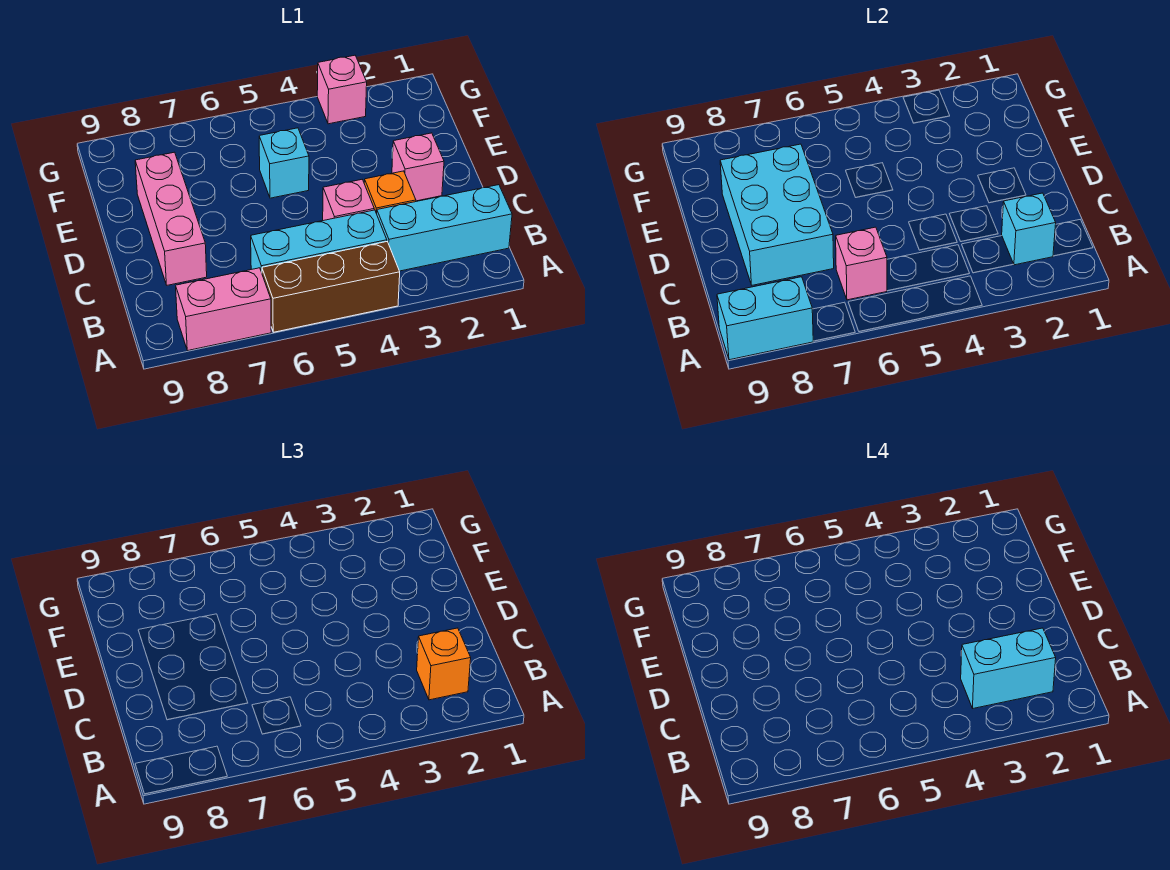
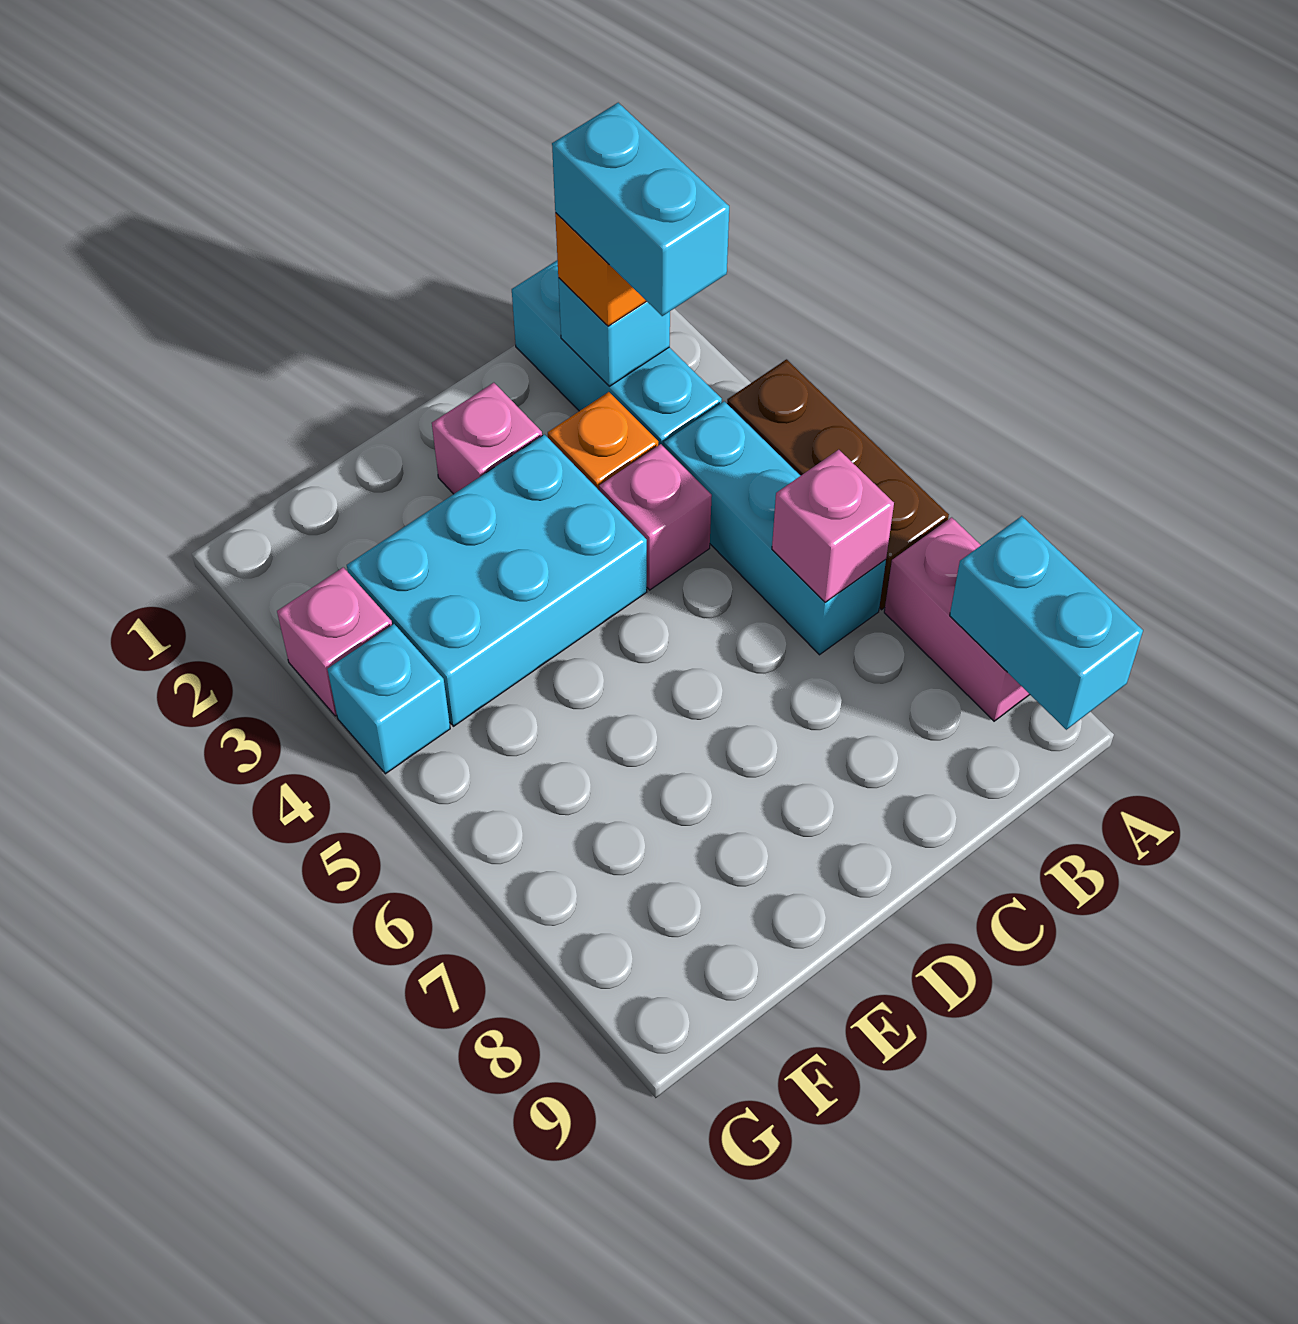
cyan brick C7:E8 level 2 -> cyan brick D3:F4 level 1
pink brick C8:E8 level 1 -> none
cyan brick E5 level 1 -> cyan brick G4 level 1

